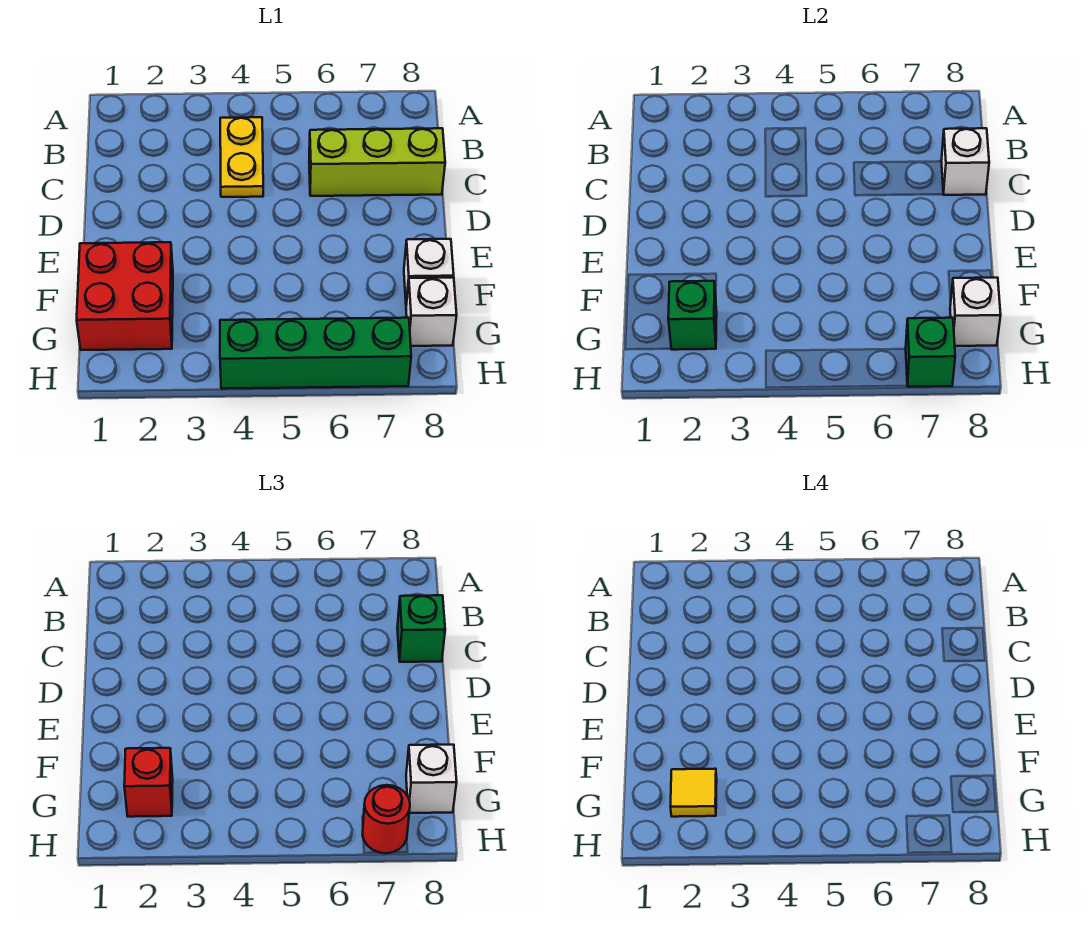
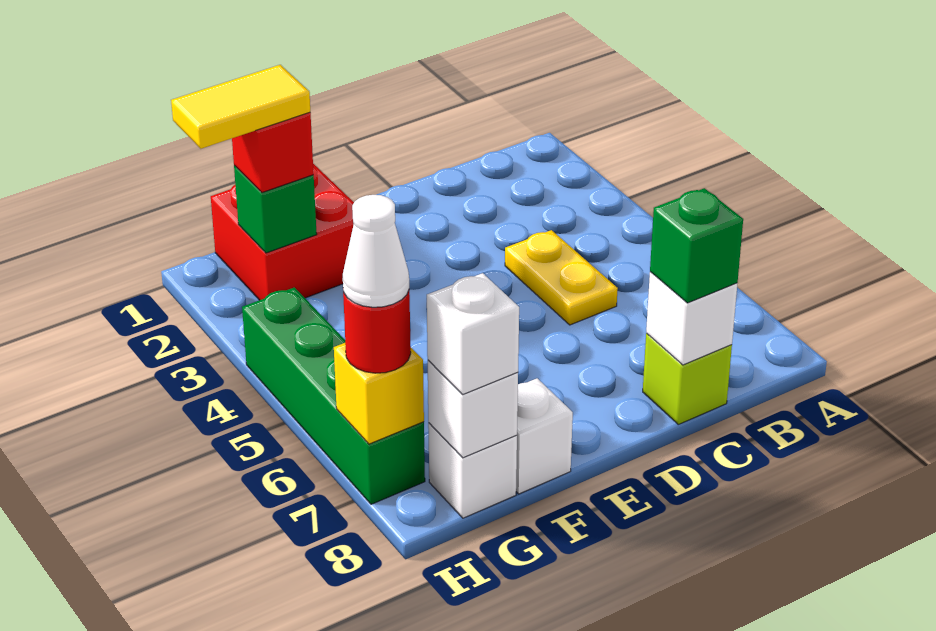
yellow plate B4:C4 level 1 -> yellow plate C4:C5 level 1
lime brick C6:C8 level 1 -> lime brick C8 level 1
yellow tile G2 level 4 -> yellow tile G2:H2 level 4
green brick H7 level 2 -> yellow brick H7 level 2
none -> white cone H7 level 4

